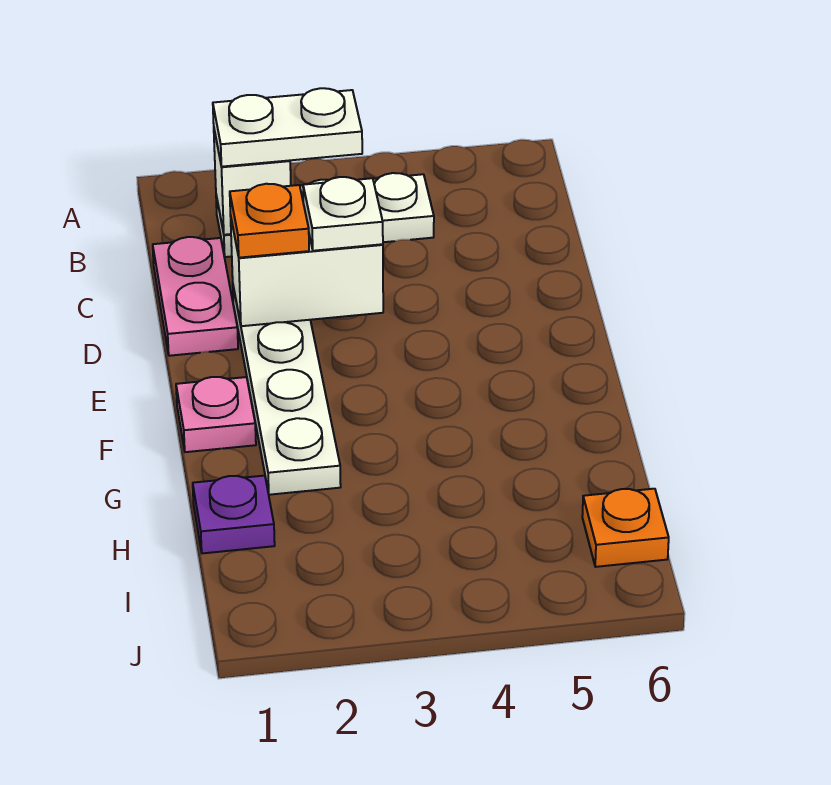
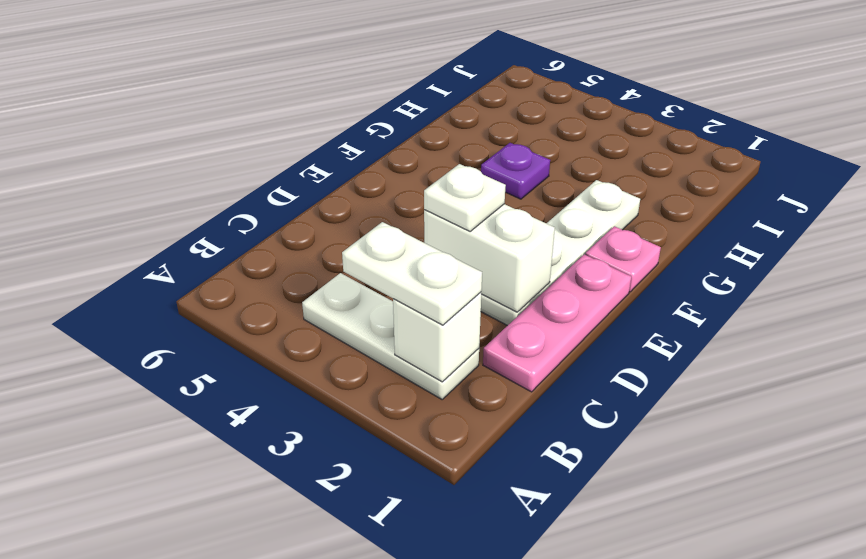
pink plate C1:D1 level 1 -> pink plate C1:E1 level 1
orange plate D2 level 3 -> none
purple plate H1 level 1 -> purple plate G4 level 1
orange plate I6 level 1 -> none

